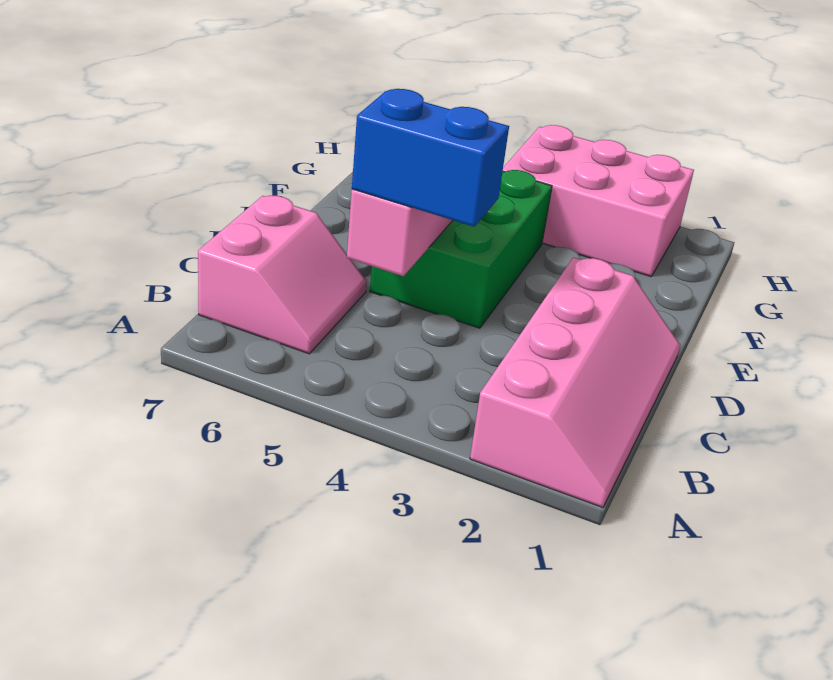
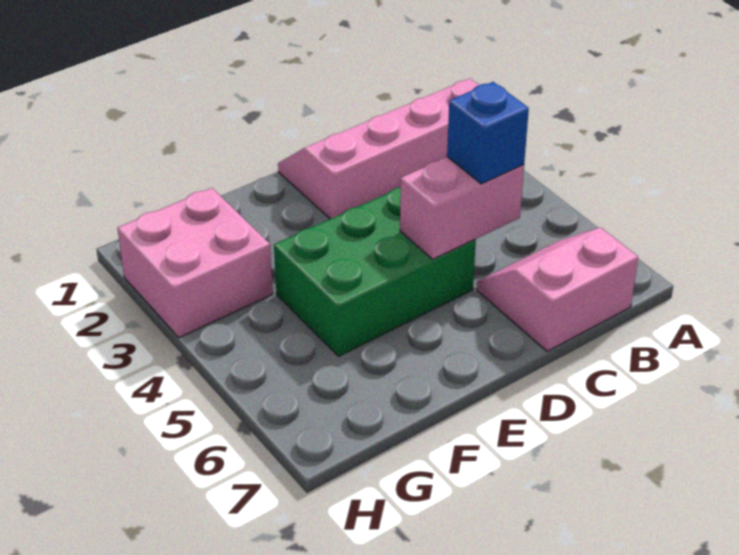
blue brick C4:C5 level 3 -> blue brick C5 level 3
pink brick G2:H4 level 1 -> pink brick G2:H3 level 1

